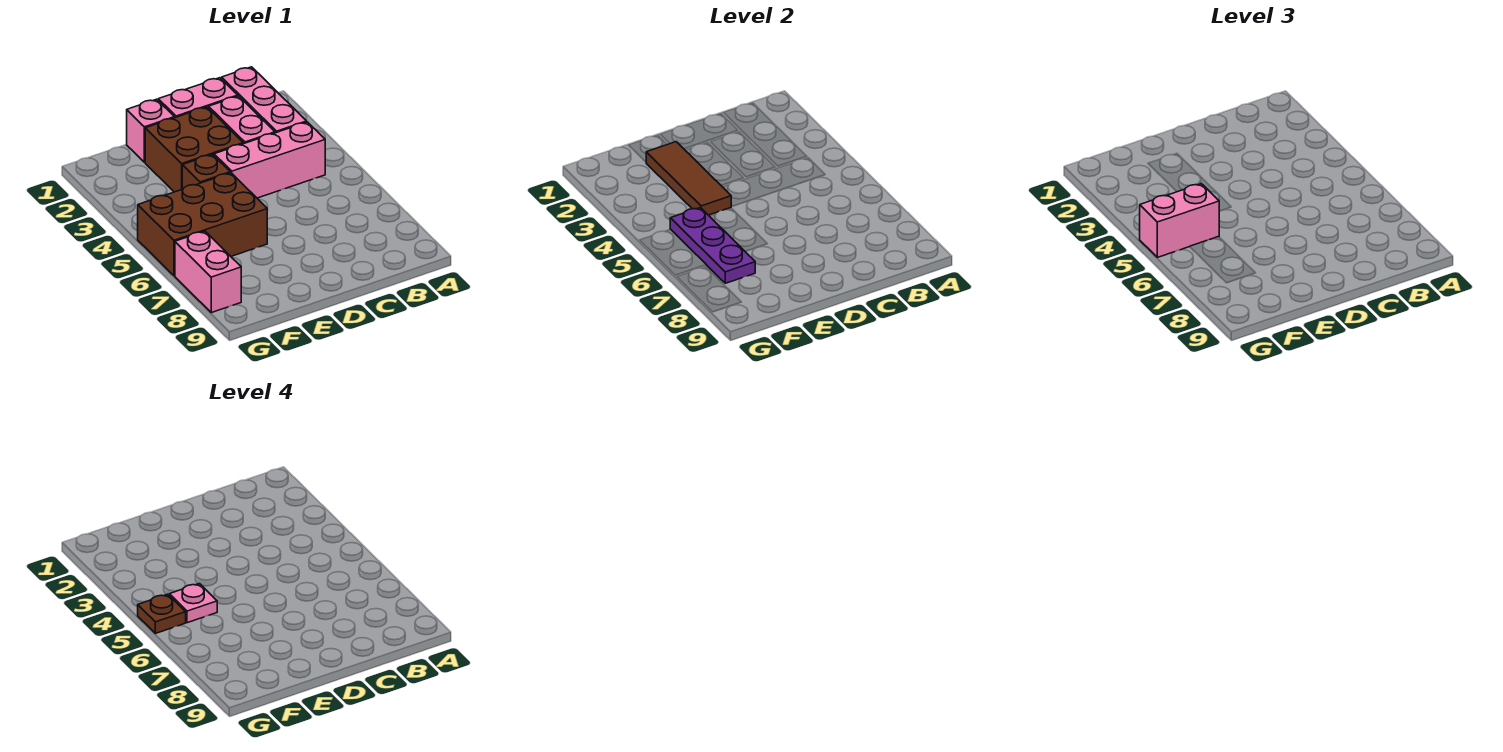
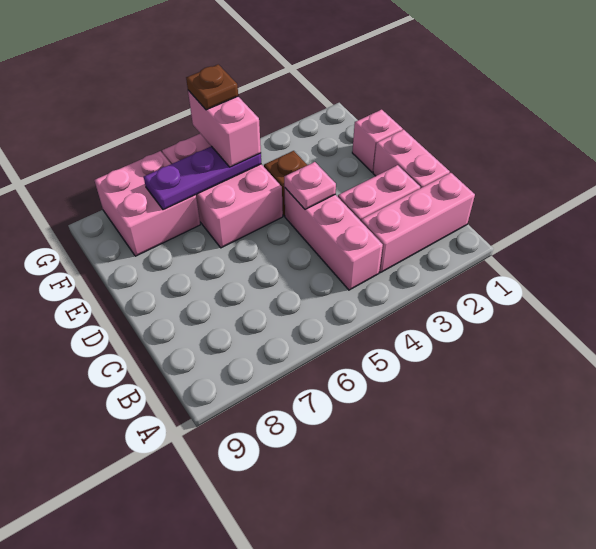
brown brick D2:E3 level 1 -> none
brown tile E2:E4 level 2 -> none
brown brick E5:G6 level 1 -> pink brick E5:G6 level 1
pink plate F5 level 4 -> pink plate D4 level 2
pink brick G7:G8 level 1 -> pink brick F7:G8 level 1

